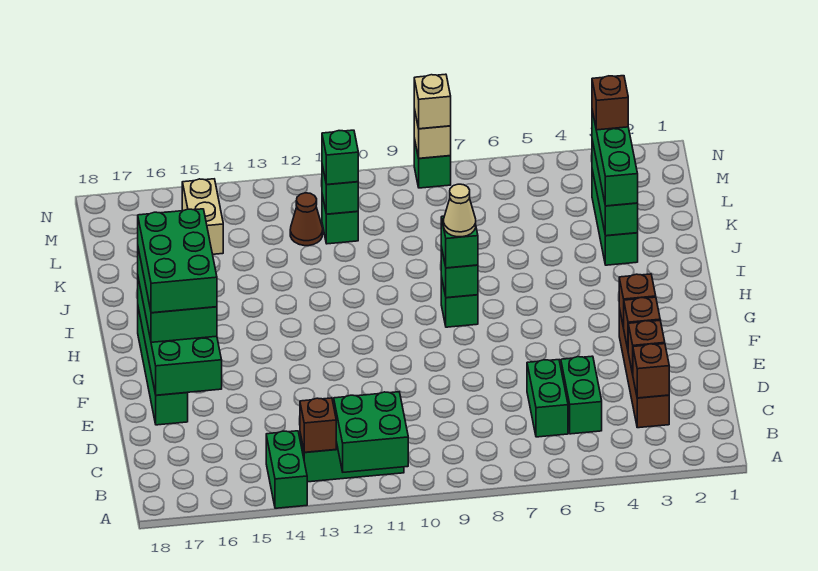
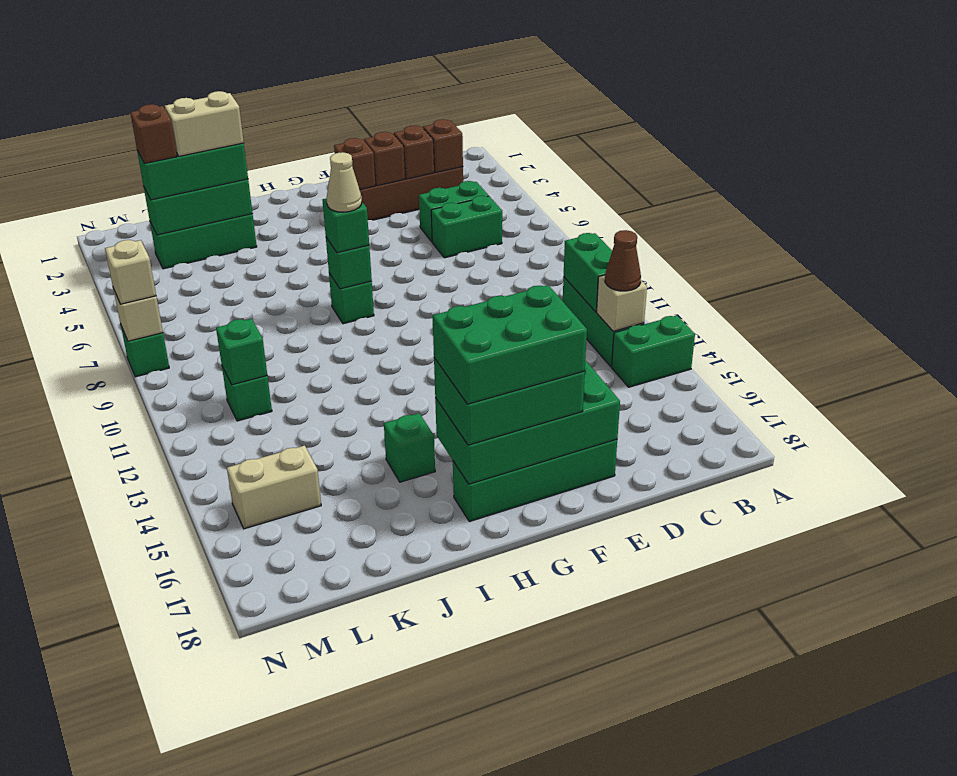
green brick A11:B12 level 2 -> green brick B11:B12 level 2
brown brick B13 level 2 -> tan brick B13 level 2
none -> tan brick J3:K3 level 4
green brick L11 level 3 -> green brick I15 level 1
brown cone L12 level 1 -> brown cone B13 level 3

